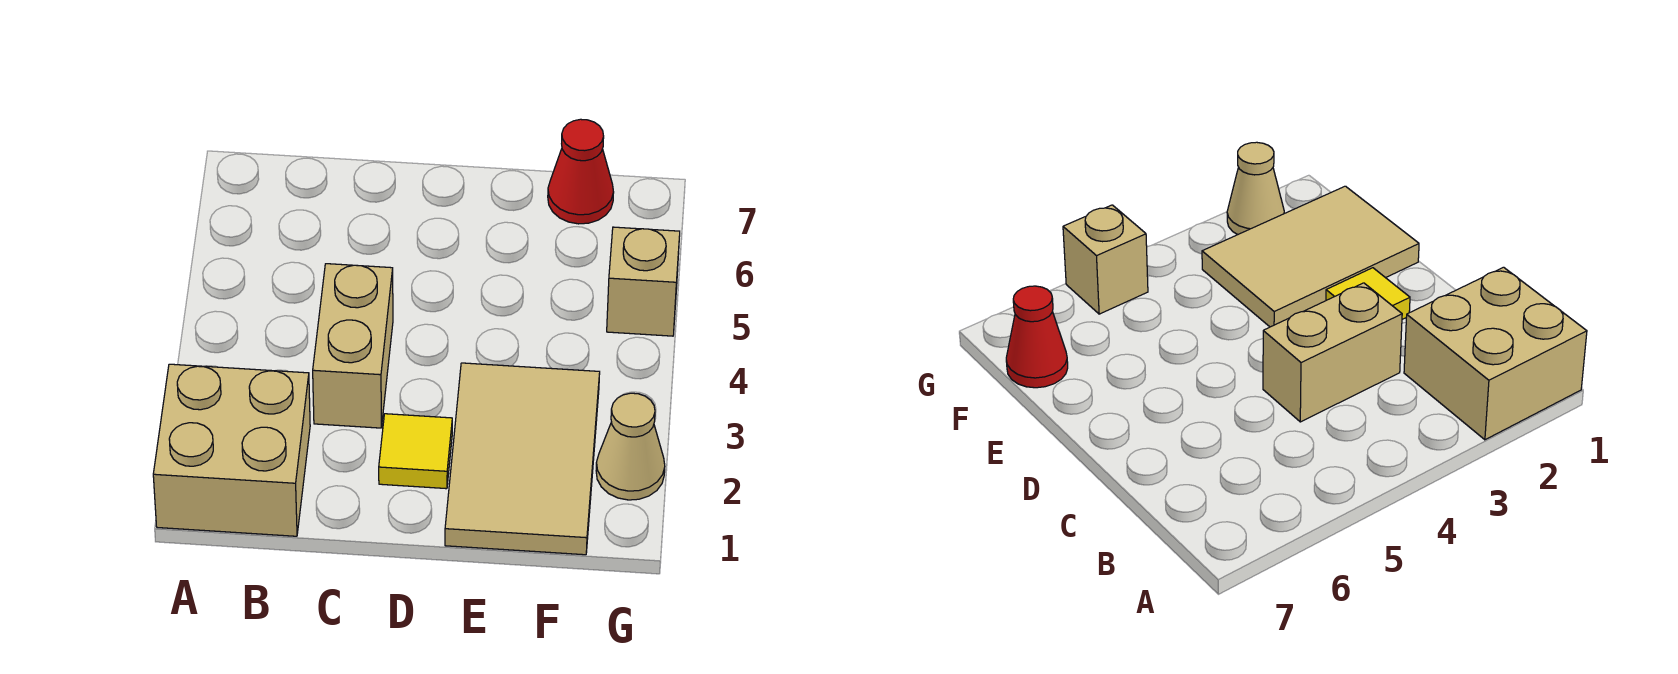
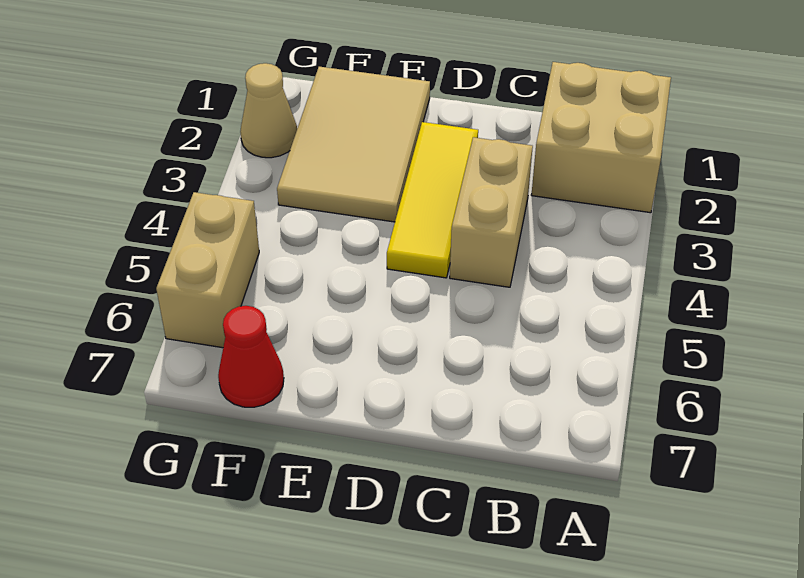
yellow tile D2 level 1 -> yellow tile D2:D4 level 1
tan brick G5 level 1 -> tan brick G5:G6 level 1

